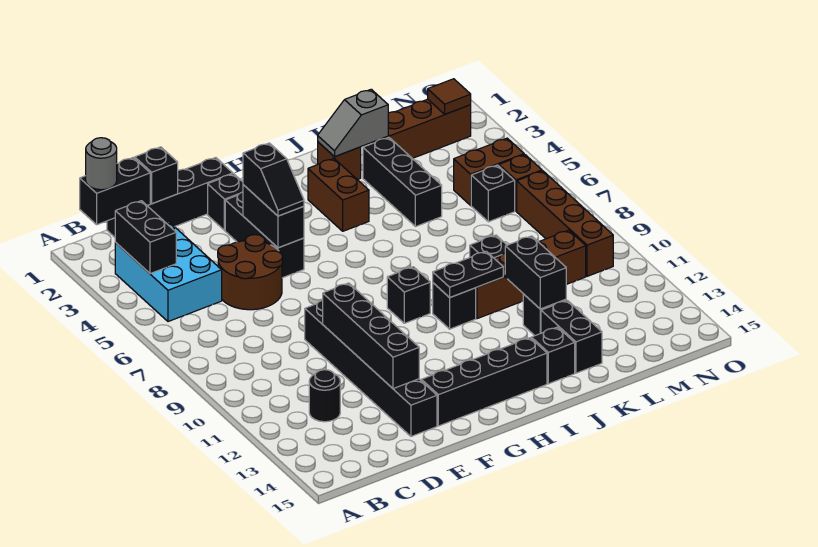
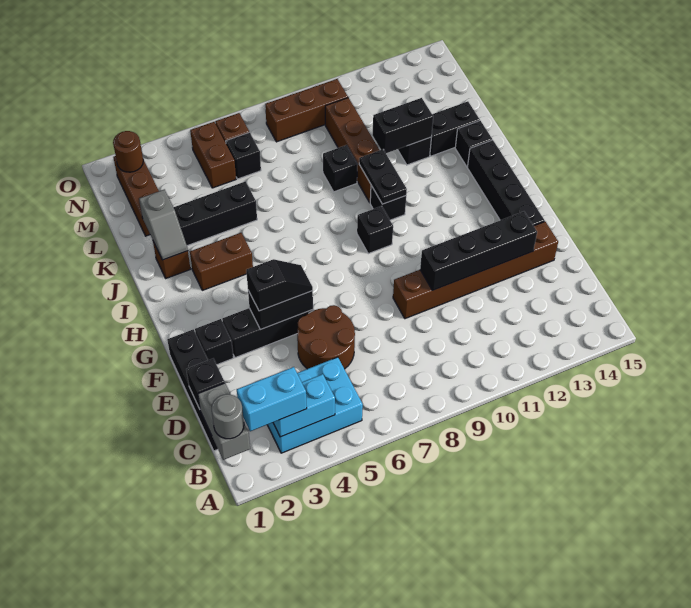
black brick B1:C1 level 2 -> grey brick B1:C1 level 2
none -> cyan brick B2:B3 level 3
black brick B3:B4 level 2 -> cyan brick B3:B4 level 2
black round brick C12 level 1 -> none
black brick E9:E14 level 1 -> brown brick E9:E14 level 1
brown tile N2 level 2 -> brown round brick N2 level 2
brown brick N7:N10 level 1 -> brown brick N8:N10 level 1

